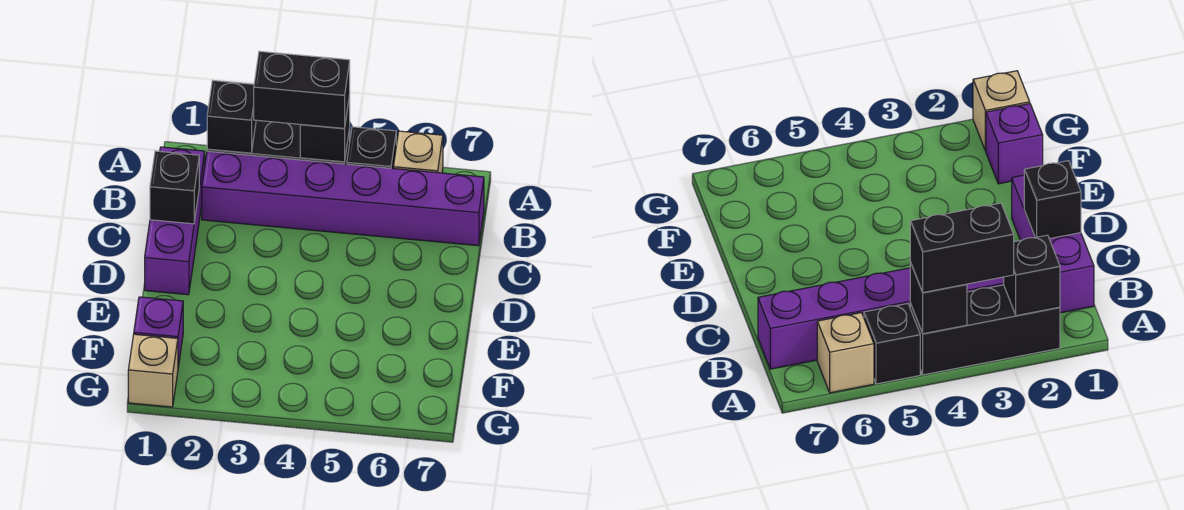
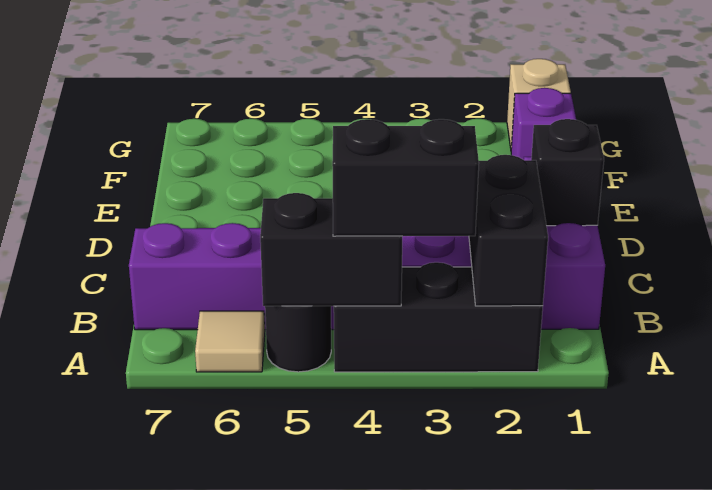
black brick A2 level 2 -> black brick A2:B2 level 2
black brick A4 level 2 -> black brick A4:A5 level 2
black brick A5 level 1 -> black round brick A5 level 1
tan brick A6 level 1 -> tan tile A6 level 1

